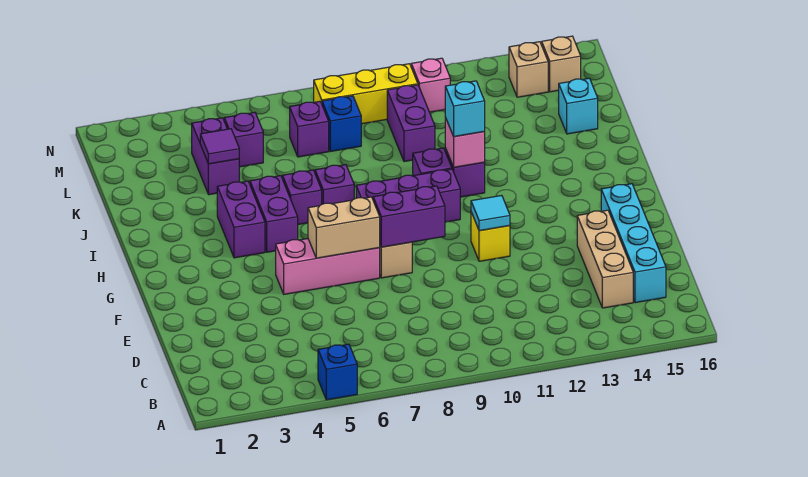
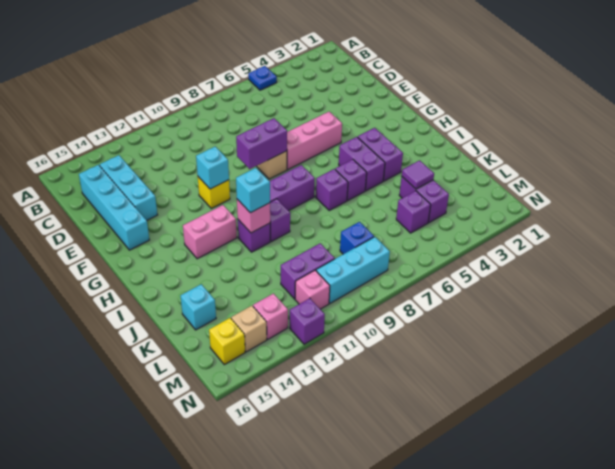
blue brick A5 level 1 -> blue plate A5 level 1
tan brick C14:E14 level 1 -> cyan brick C14:E14 level 1
tan brick F6:F7 level 2 -> none
cyan tile F11 level 2 -> cyan brick F11 level 2
none -> pink brick H12:H13 level 1
purple brick K10:L10 level 1 -> purple brick L10:L11 level 1
purple brick L7 level 1 -> purple brick N12 level 1
yellow brick M8:M10 level 1 -> cyan brick M8:M10 level 1
none -> pink brick M13 level 1
tan brick M15 level 1 -> yellow brick M15 level 1

